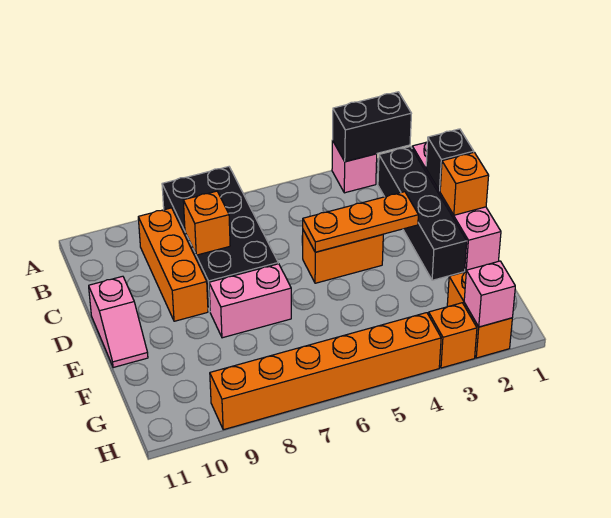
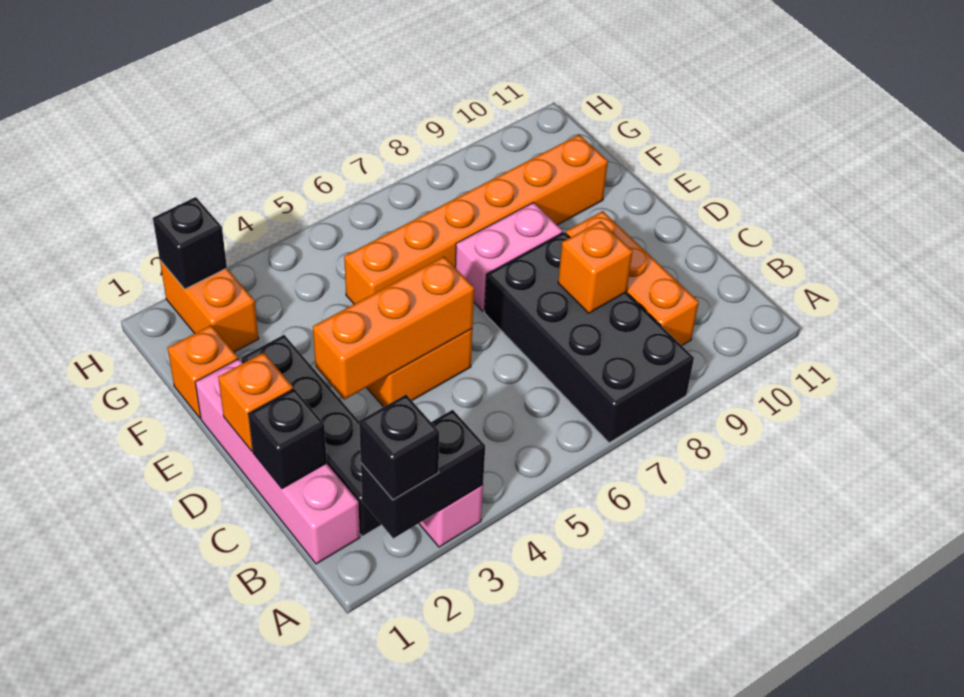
none -> black brick A2 level 3
orange plate D3:D5 level 2 -> orange brick D3:D5 level 2
pink slope D11:E11 level 1 top D -> none
pink brick H2 level 2 -> black brick H2 level 2
orange brick H3 level 1 -> orange brick F1 level 1
orange brick H4:H9 level 1 -> orange brick F5:F10 level 1

